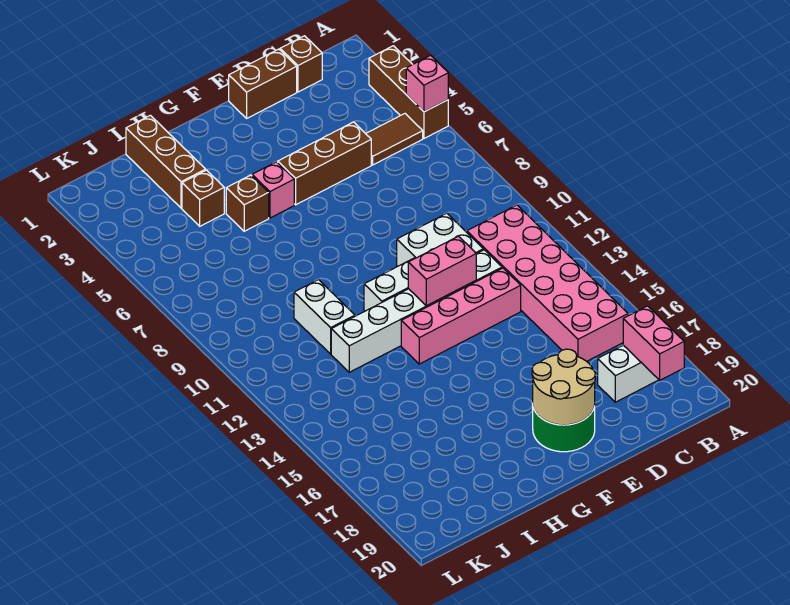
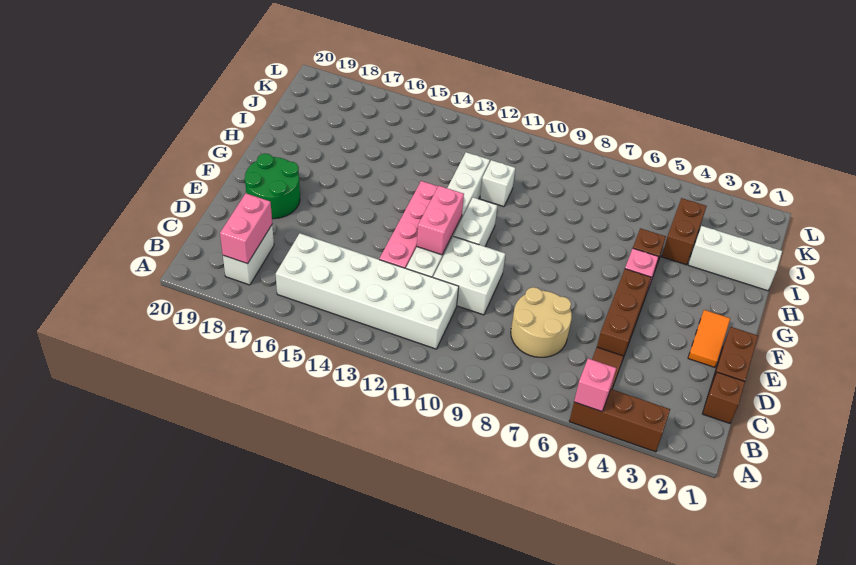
pink brick B11:C16 level 1 -> white brick B11:C16 level 1
pink brick B18:B19 level 2 -> pink brick B18:C18 level 2
none -> orange tile E2:F2 level 1
tan round brick E18:F19 level 2 -> tan round brick C7:D8 level 1
brown brick I1:I3 level 1 -> white brick I1:I3 level 1
brown brick I4 level 1 -> brown brick I4:J4 level 1
white brick I10:I11 level 1 -> white brick I11 level 1

